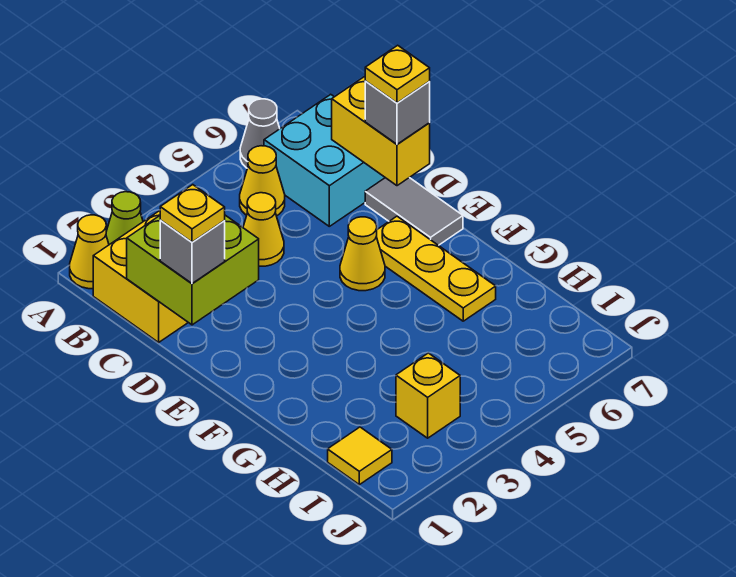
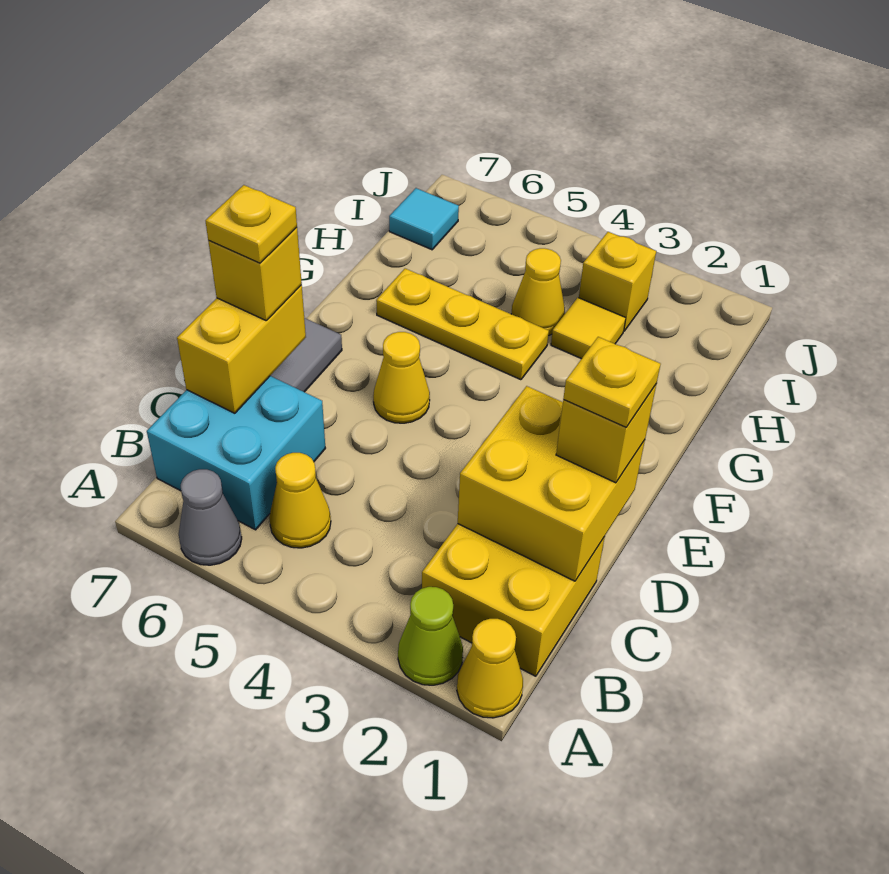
lime brick C1:D2 level 2 -> yellow brick C1:D2 level 2
yellow cone C4 level 1 -> yellow cone H4 level 1
grey brick D1 level 3 -> yellow brick D1 level 3
grey brick D7 level 3 -> yellow brick D7 level 3
yellow plate E6:G6 level 1 -> yellow plate G4:G6 level 1
yellow tile I1 level 1 -> yellow tile H3 level 1
none -> cyan tile I7 level 1

